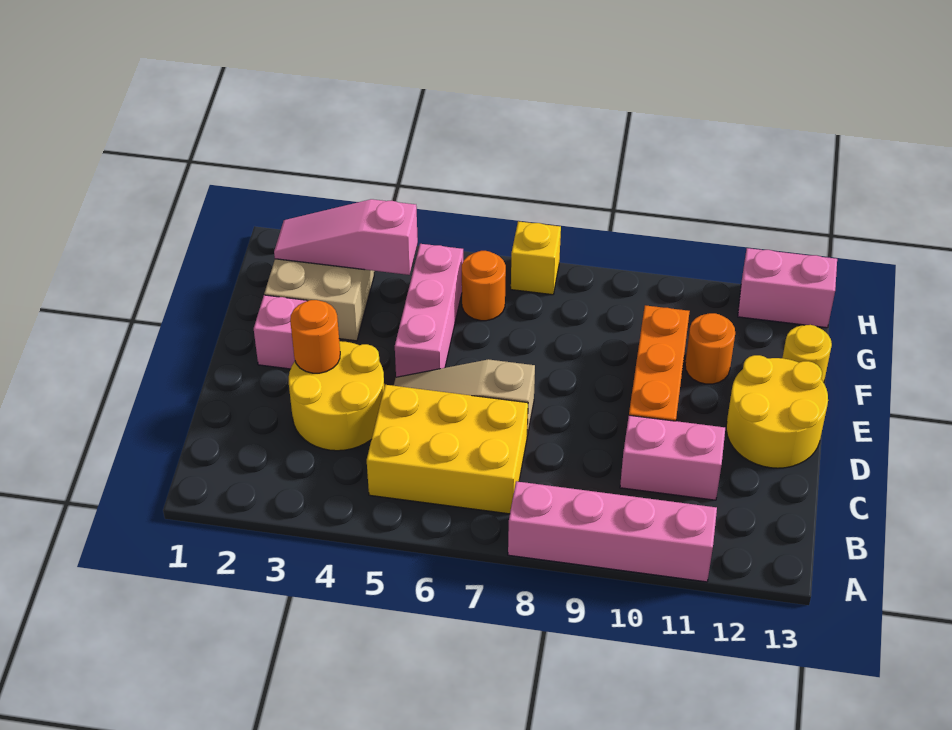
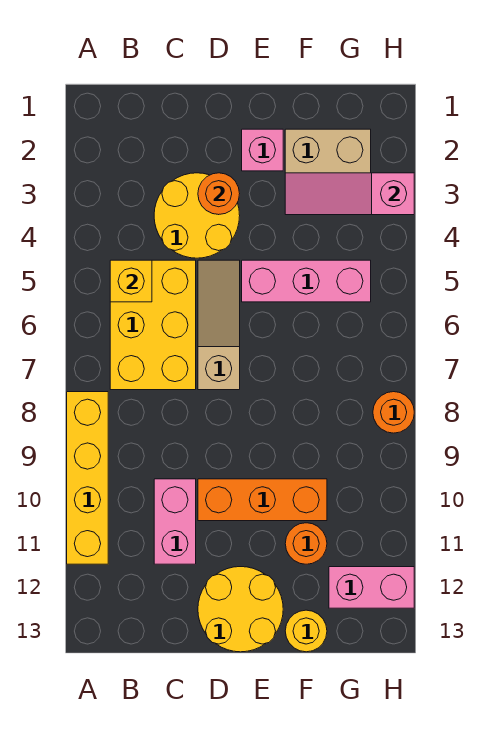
pink brick A8:A11 level 1 -> yellow brick A8:A11 level 1
pink slope G2:G4 level 2 top 4 -> pink slope F3:H3 level 2 top H
orange round brick G6 level 1 -> orange round brick H8 level 1
yellow brick H7 level 1 -> yellow brick B5 level 2
pink brick H12:H13 level 1 -> pink brick G12:H12 level 1

